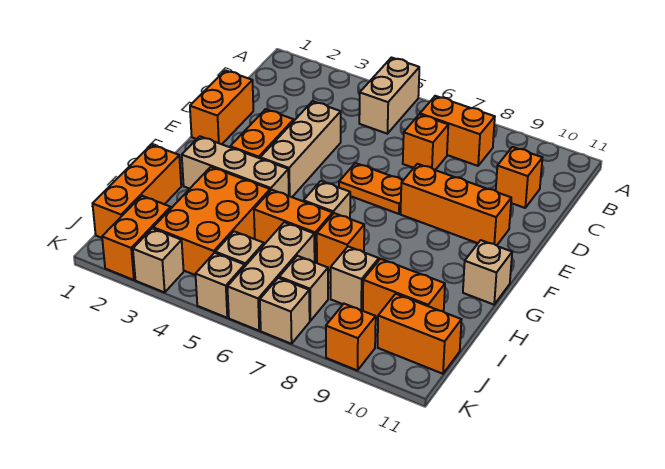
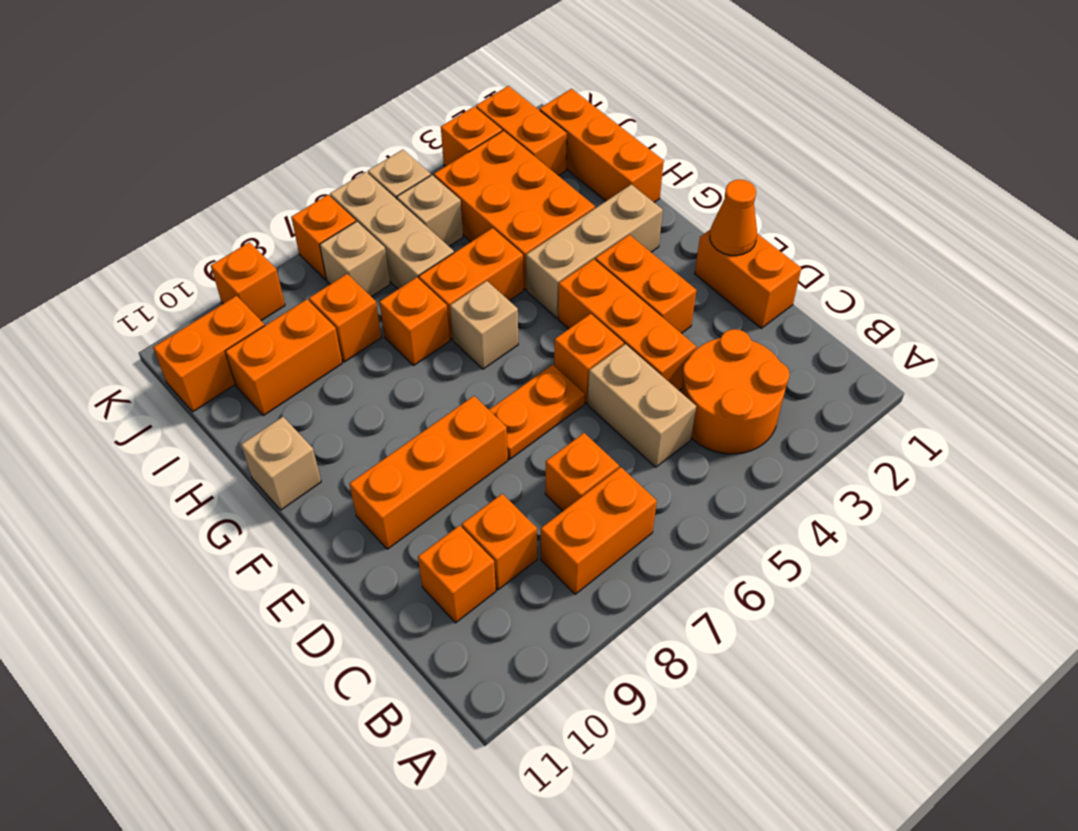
tan brick A5:B5 level 1 -> tan brick C5:D5 level 1
none -> orange round brick B3:C4 level 1
none -> orange brick C9 level 1
tan brick D4:F4 level 1 -> orange brick D4:F4 level 1
none -> orange cone E1 level 2
none -> orange brick E5 level 1
tan brick I8 level 1 -> orange brick I8 level 1
tan brick K3 level 1 -> orange brick K3 level 1
tan brick K7 level 1 -> orange brick K7 level 1

